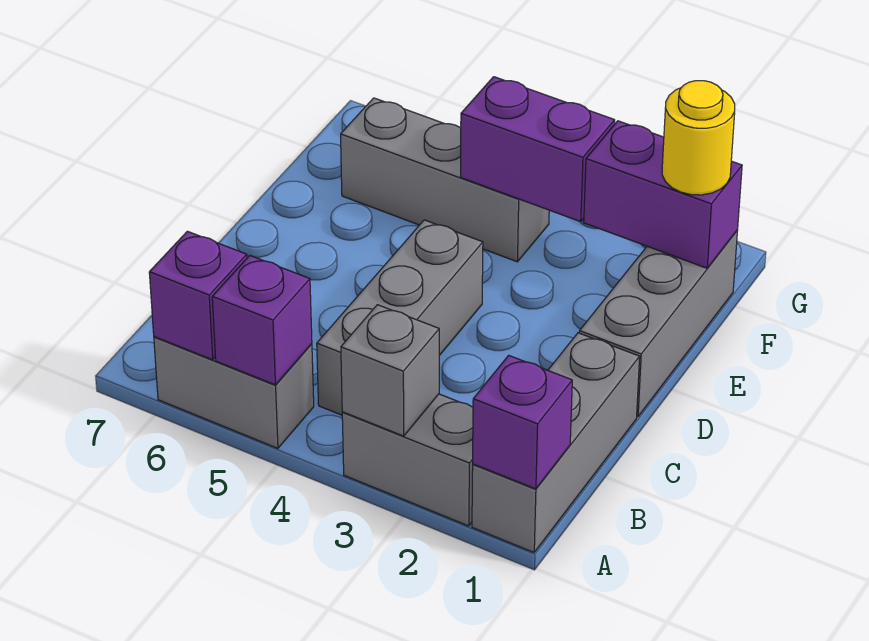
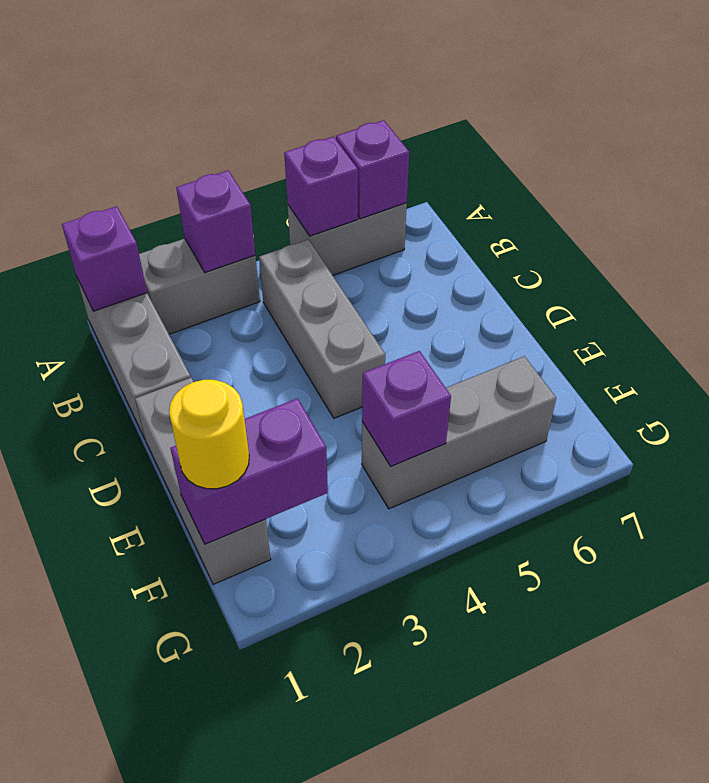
grey brick A3 level 2 -> purple brick A3 level 2
purple brick F3:F4 level 2 -> purple brick F4 level 2

